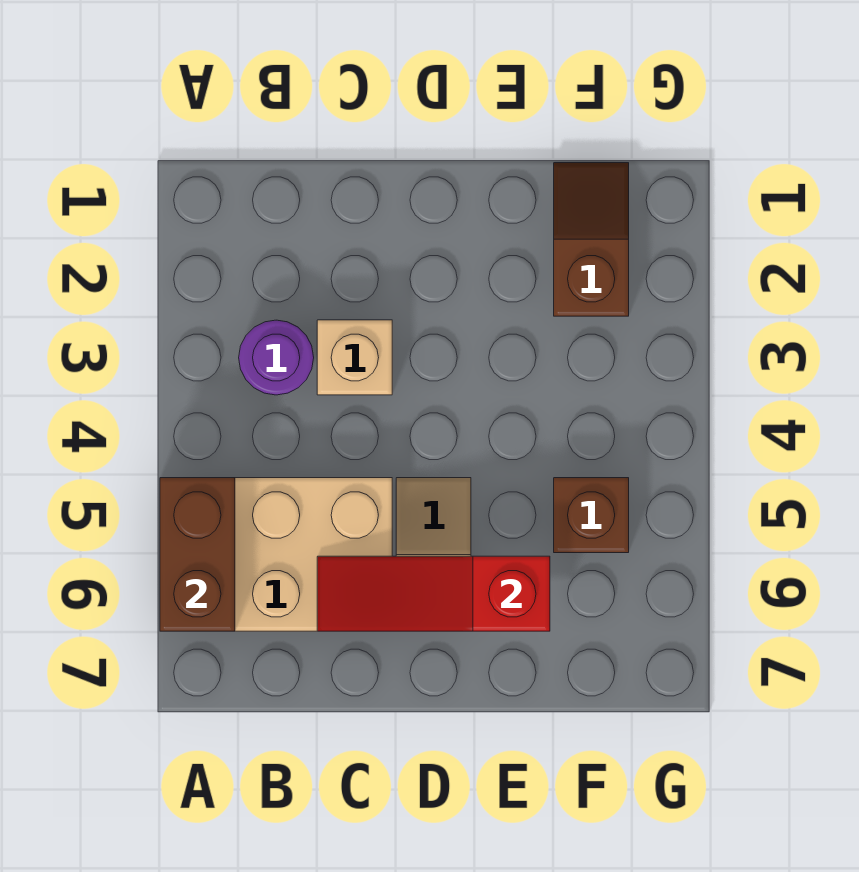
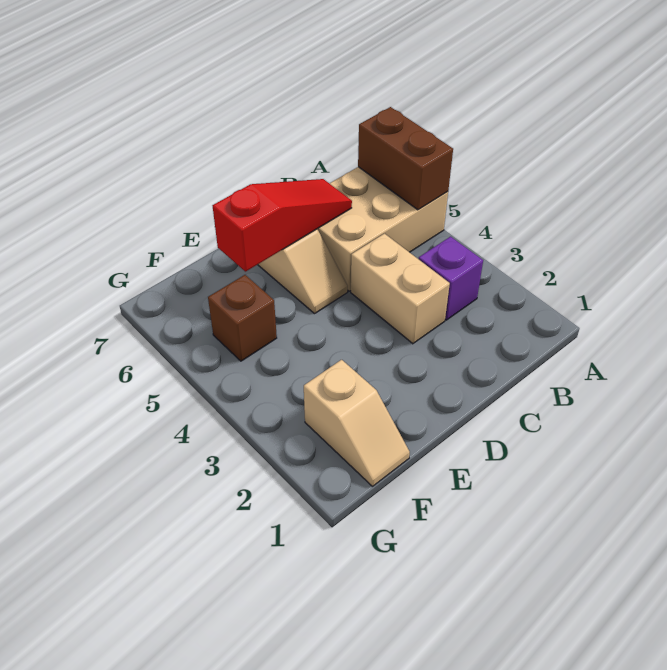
purple round brick B3 level 1 -> purple brick B3 level 1
tan brick C3 level 1 -> tan brick C3:C4 level 1
brown slope F1:F2 level 1 top 2 -> tan slope F1:F2 level 1 top 2

